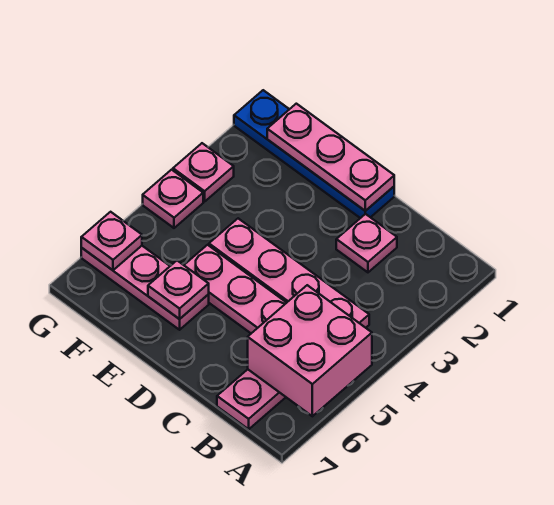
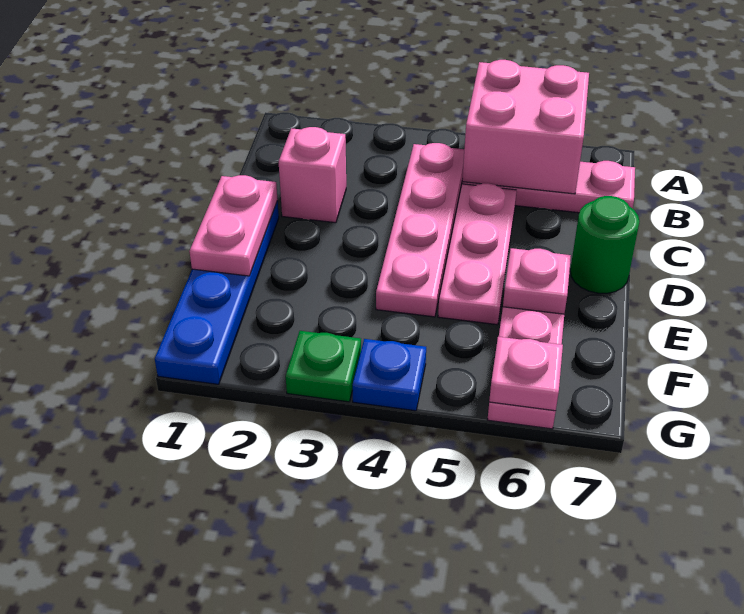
pink plate C2 level 1 -> pink brick C2 level 1
pink plate D1:F1 level 2 -> pink plate D1:E1 level 2
none -> green round brick D7 level 1
pink plate G3 level 1 -> green plate G3 level 1
pink plate G4 level 1 -> blue plate G4 level 1

